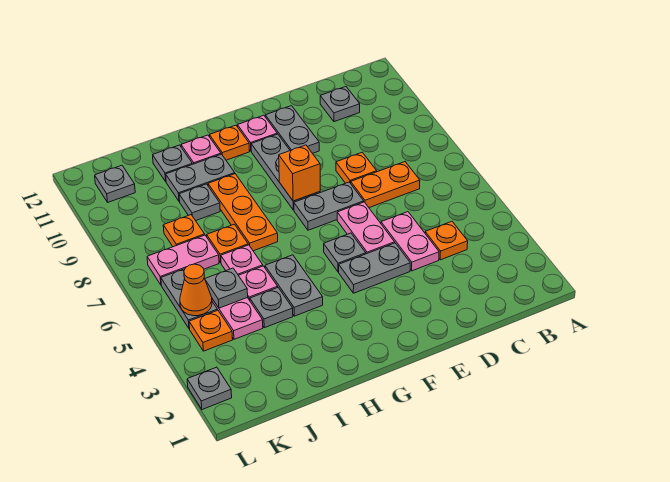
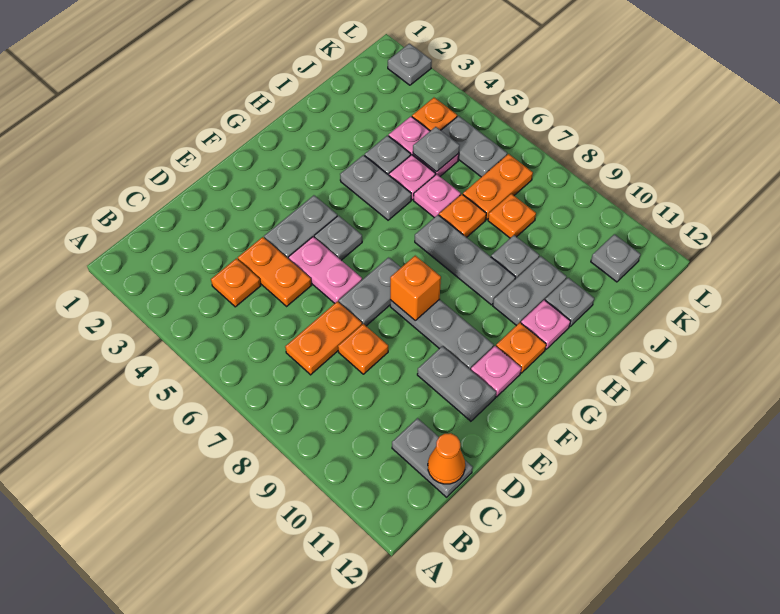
grey plate C11 level 1 -> grey plate C11:C12 level 1
pink plate D4:D5 level 1 -> orange plate D4:D5 level 1
orange plate H7:H9 level 1 -> grey plate H7:H9 level 1
pink plate J7:K7 level 1 -> orange plate J7:K7 level 1
orange cone K5 level 2 -> orange cone C12 level 2

